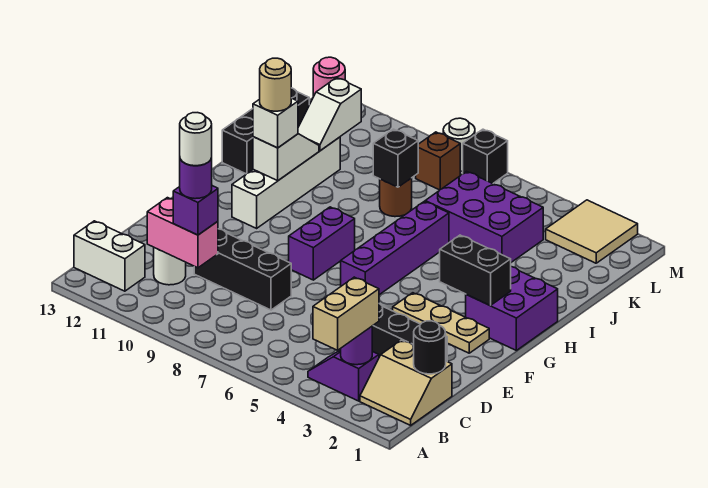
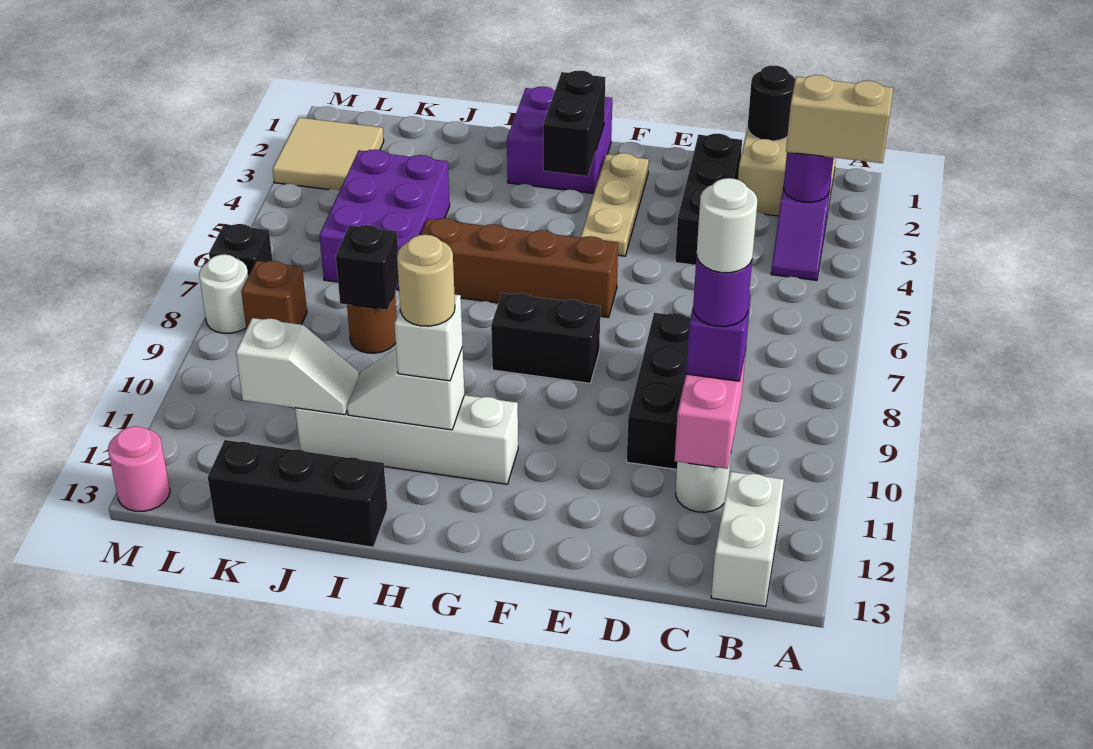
purple brick F6:I6 level 1 -> brown brick F6:I6 level 1
purple brick F8:G8 level 1 -> black brick F8:G8 level 1

